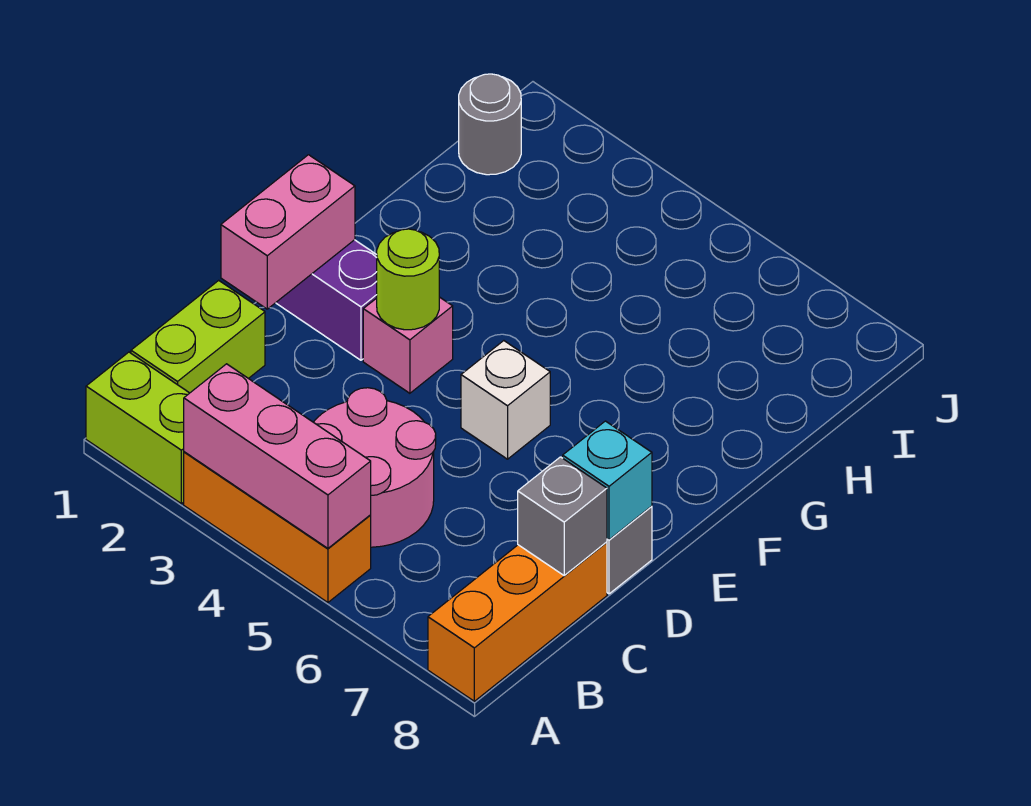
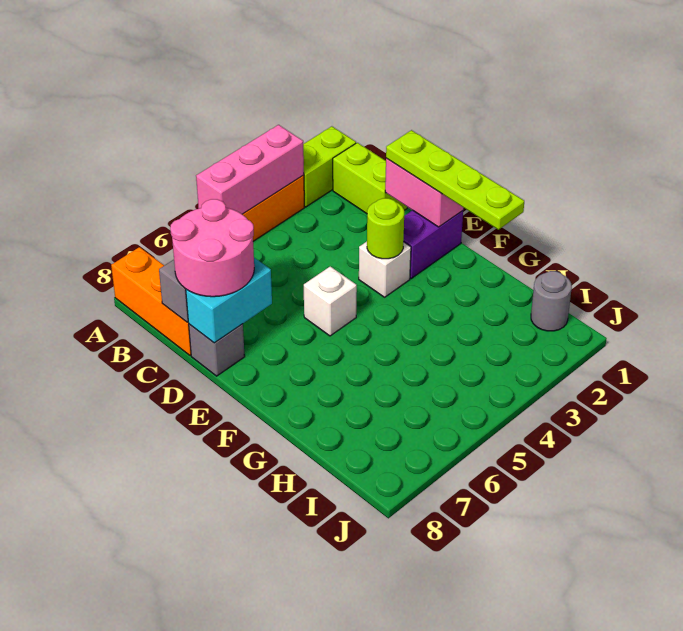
pink round brick B4:C5 level 1 -> pink round brick C7:D8 level 3
none -> lime plate D1:G1 level 3
cyan brick D8 level 2 -> cyan brick D7:D8 level 2
pink brick E3 level 1 -> white brick E3 level 1

